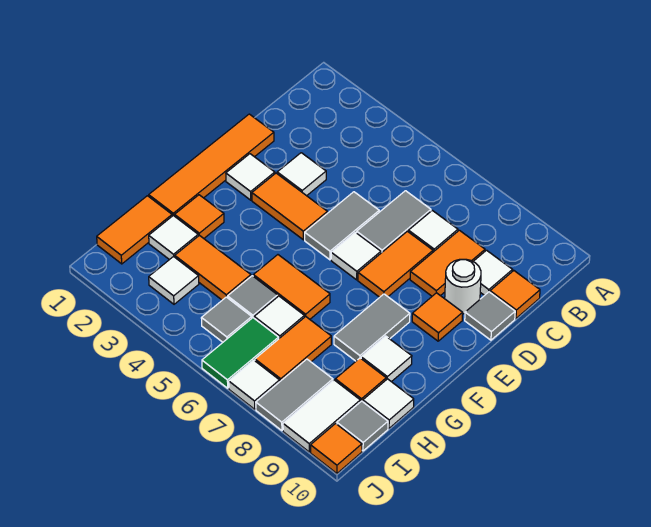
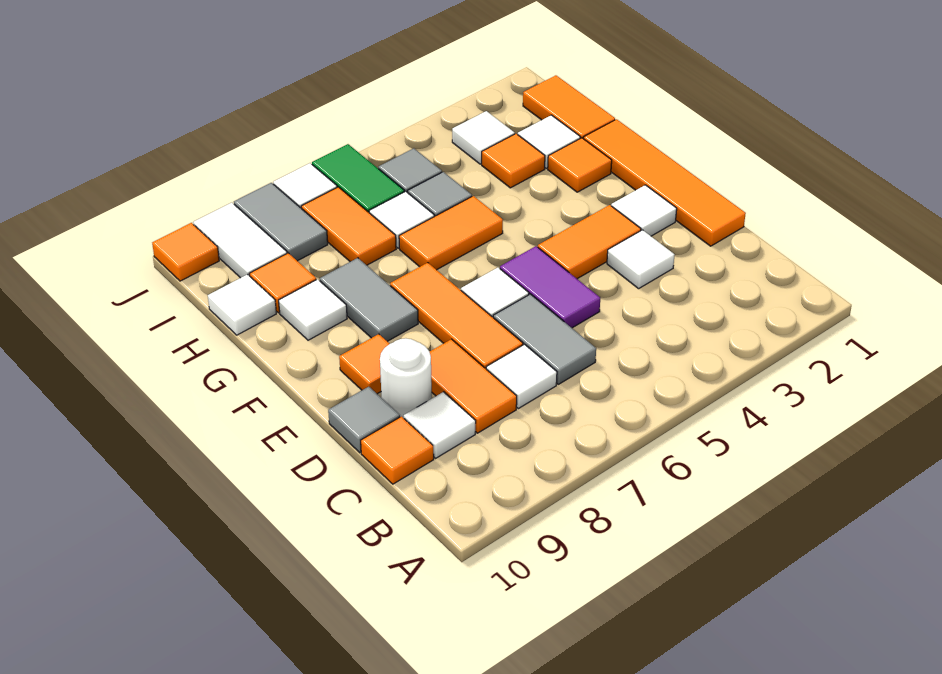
grey tile D5:E5 level 1 -> purple tile D5:E5 level 1
orange tile D7:E7 level 1 -> orange tile D7:F7 level 1
orange tile H3:H4 level 1 -> orange tile H3 level 1
grey tile I10 level 1 -> none

